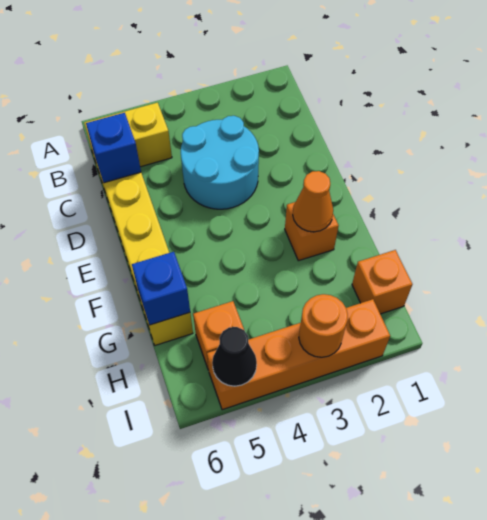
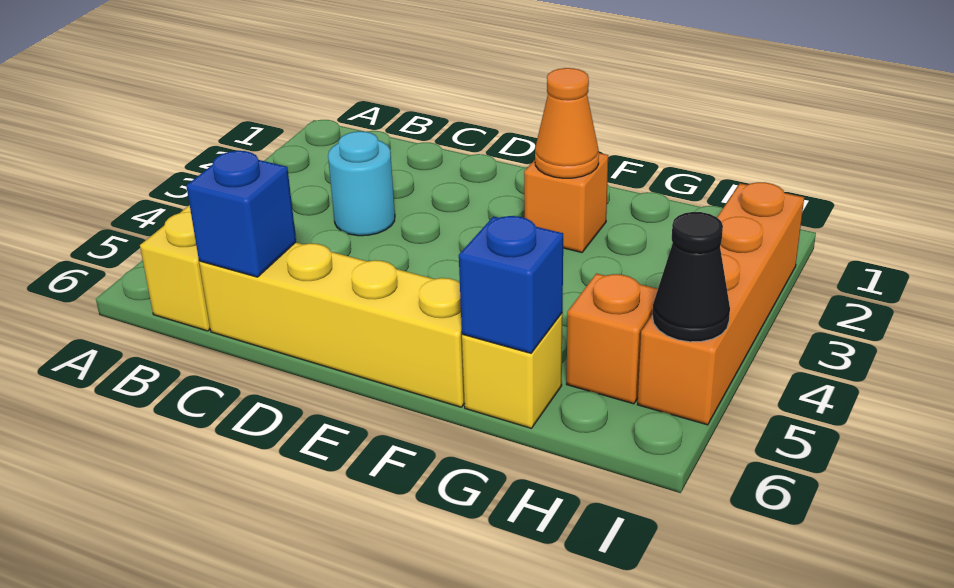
cyan round brick C3:D4 level 1 -> cyan round brick C3 level 1
orange brick H1 level 1 -> none
orange round brick I3 level 2 -> none

